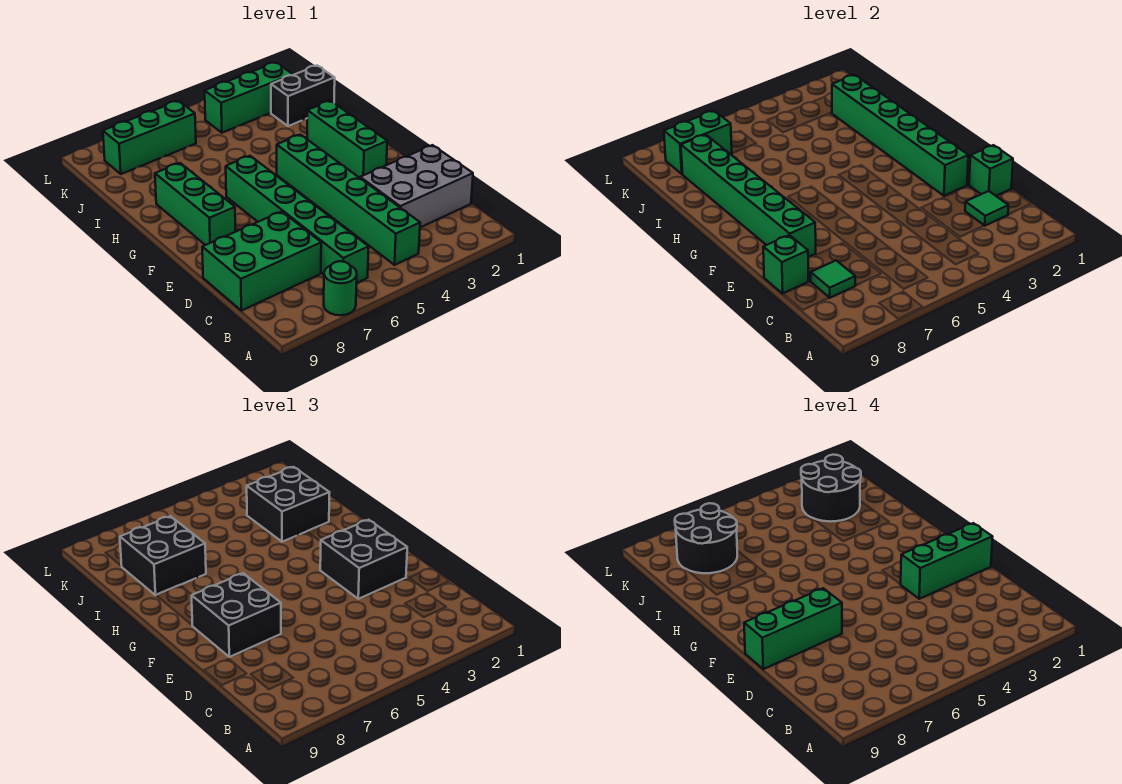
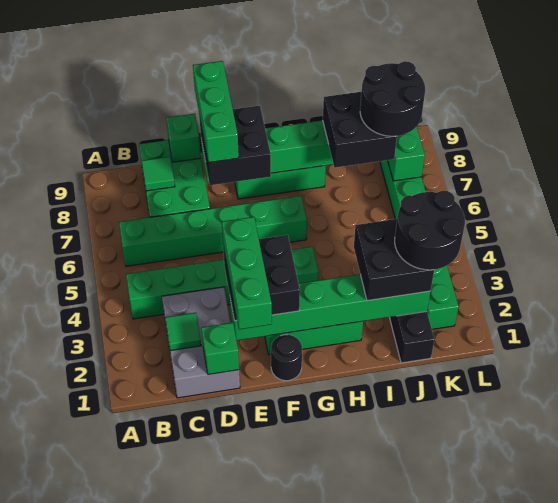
green round brick A7 level 1 -> none
none -> black round brick F1 level 1

